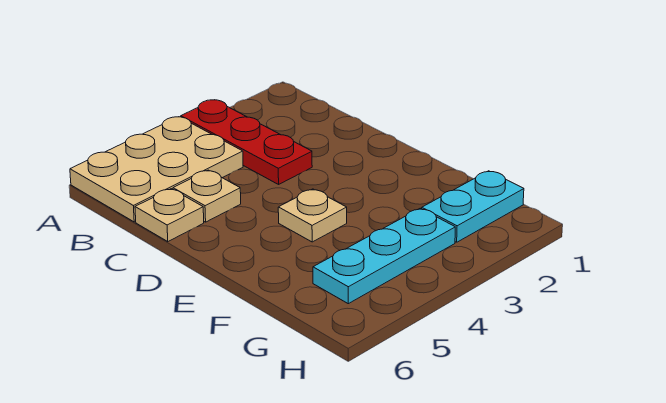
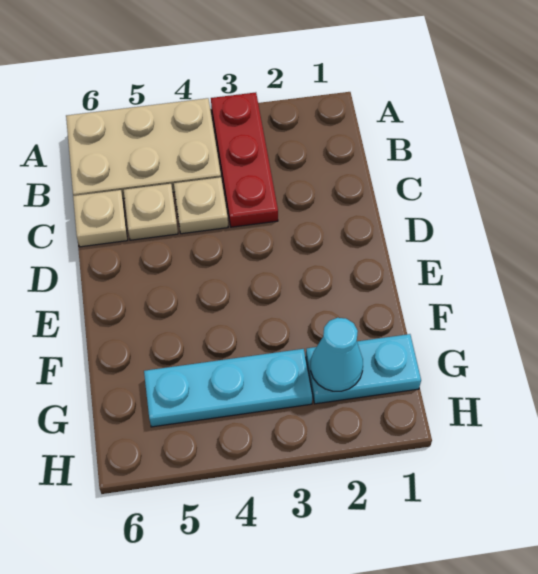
tan plate E4 level 1 -> tan plate C4 level 1
none -> cyan cone G2 level 2

